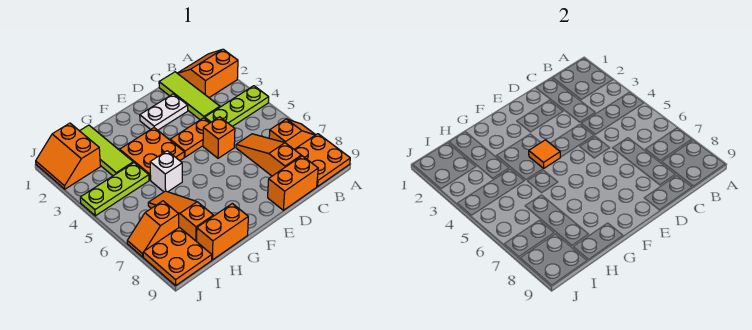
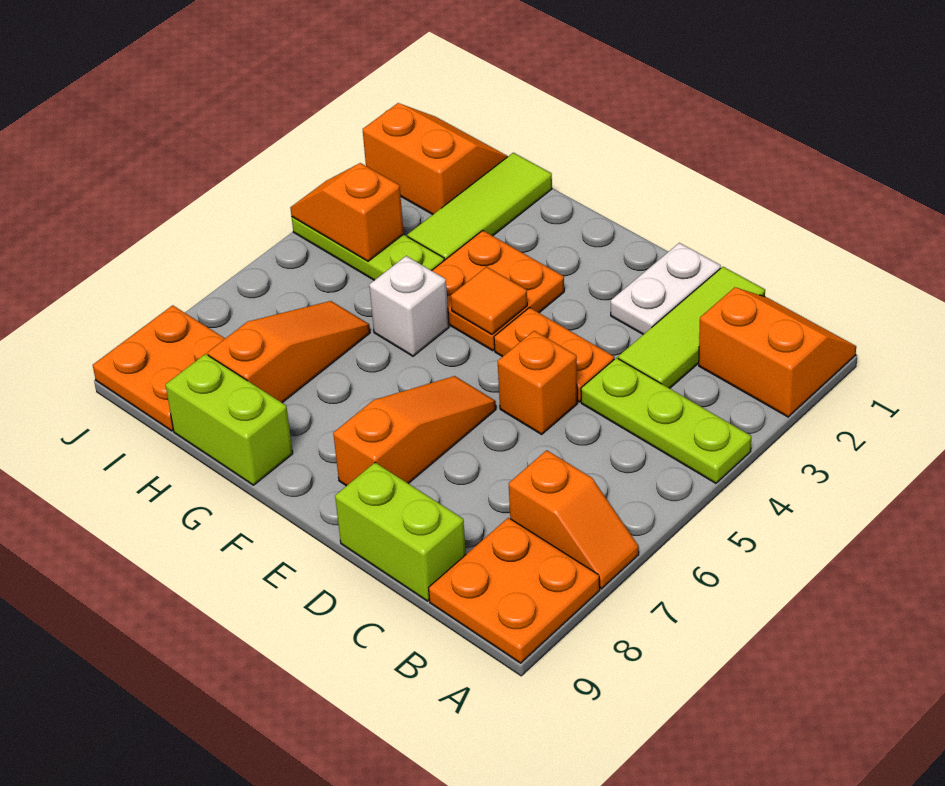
orange slope C6:C8 level 1 top 8 -> orange slope E6:E8 level 1 top 8
orange brick C9:D9 level 1 -> lime brick C9:D9 level 1
white plate D2:E2 level 1 -> white plate D1:D2 level 1
orange brick G9:H9 level 1 -> lime brick G9:H9 level 1
orange slope I1:J2 level 1 top I -> orange slope I1:J2 level 1 top 2
orange slope I7:J7 level 1 top I -> orange slope I4:J4 level 2 top I

